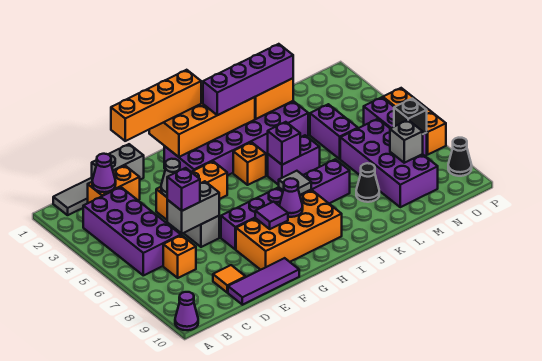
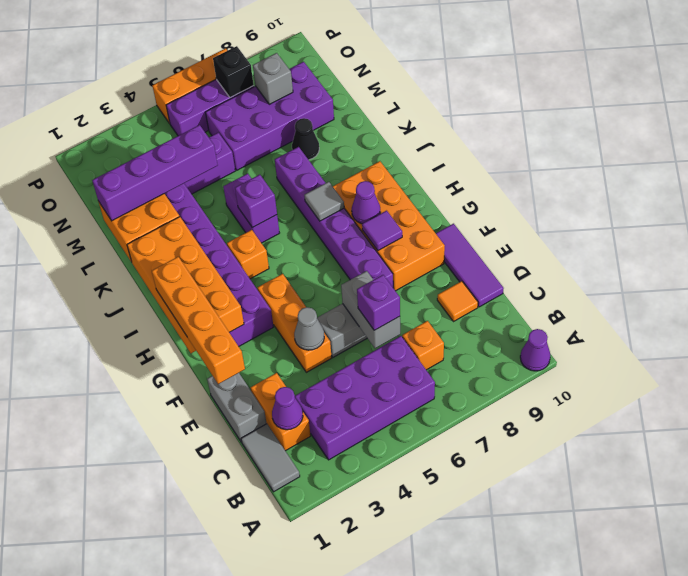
purple brick I2:L2 level 3 -> purple brick L1:L4 level 3
black cone P9 level 1 -> none

